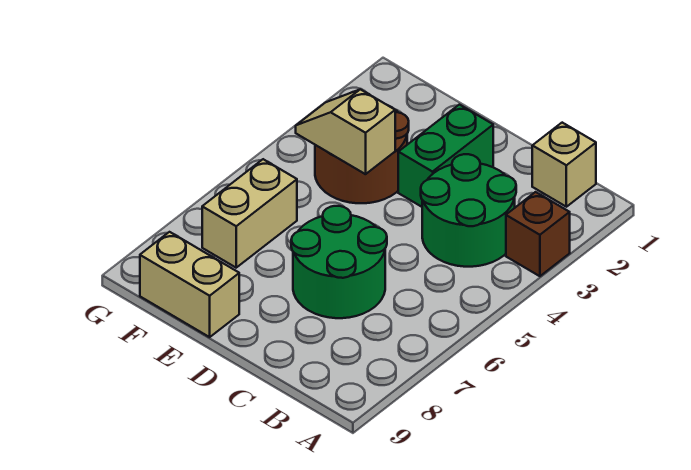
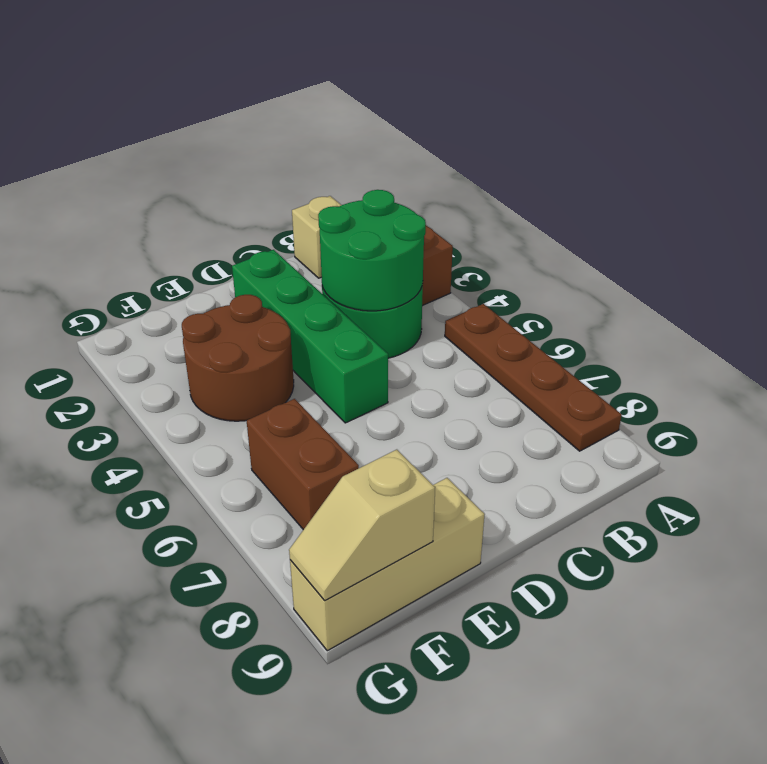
none -> brown plate A5:A8 level 1
green round brick C6:D7 level 1 -> green round brick B3:C4 level 2
green brick D2:D3 level 1 -> green brick D2:D5 level 1
tan slope E4:F4 level 2 top E -> tan slope F9:G9 level 2 top F
tan brick E9:F9 level 1 -> tan brick E9:G9 level 1
tan brick F6:F7 level 1 -> brown brick F6:F7 level 1

